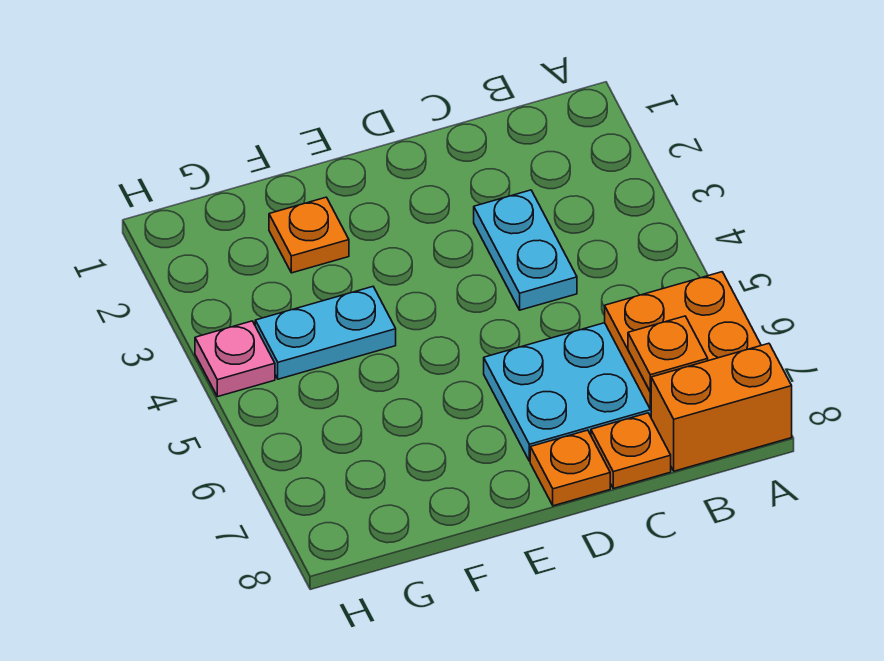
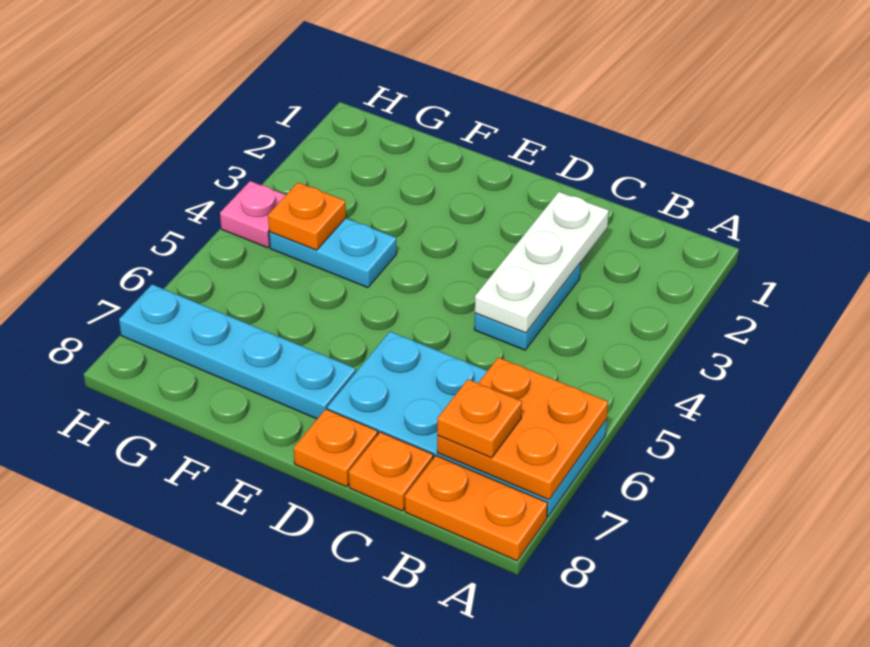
orange brick A8:B8 level 1 -> orange plate A8:B8 level 1
none -> white plate C2:C4 level 2
none -> cyan plate E7:H7 level 1
orange plate F2 level 1 -> orange plate G4 level 2

